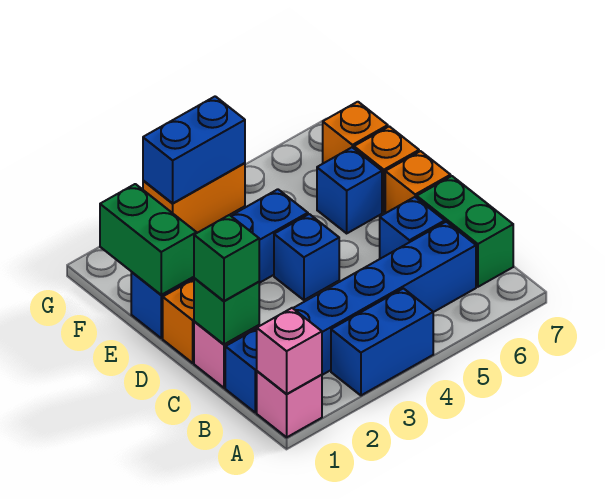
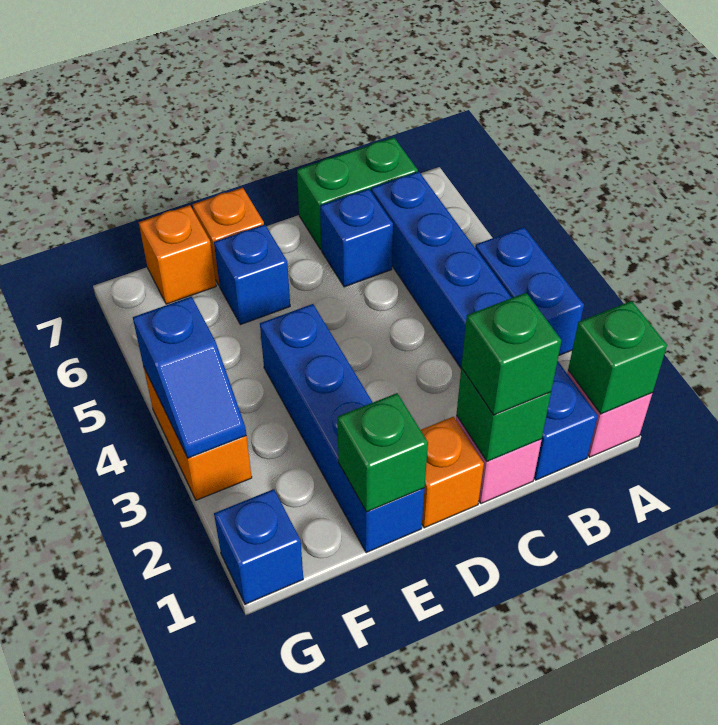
pink brick A1 level 2 -> green brick A1 level 2
blue brick D4 level 1 -> blue brick G1 level 1
orange brick D7 level 1 -> none
green brick E1:F1 level 2 -> green brick E1 level 2
blue brick G3:G4 level 2 -> blue slope G3:G4 level 2 top 4

